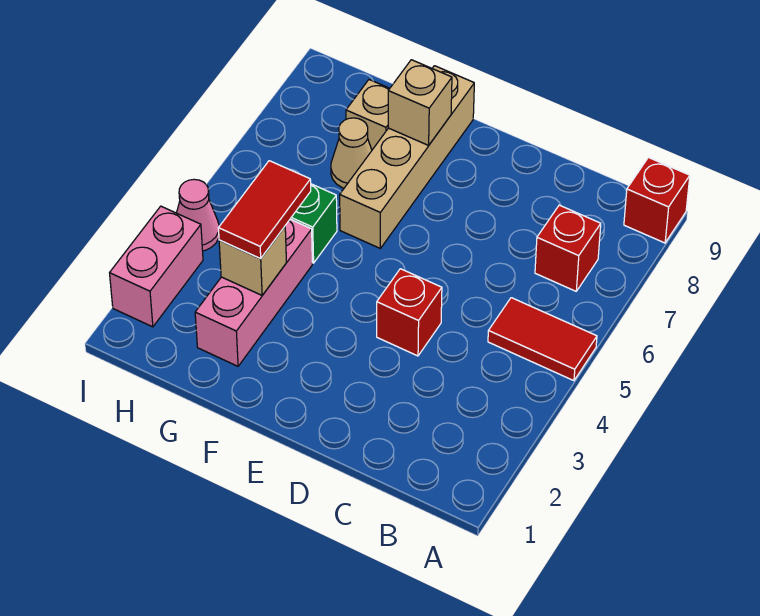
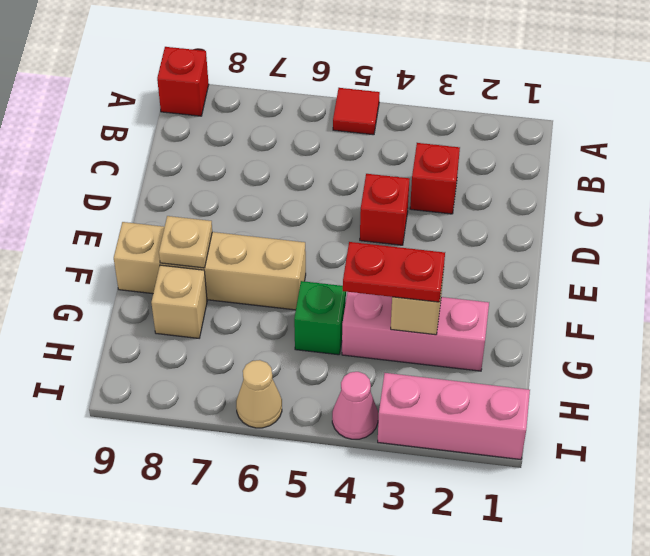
red tile A5:B5 level 1 -> red tile A5 level 1
red brick B7 level 1 -> red brick C3 level 1
tan brick F8 level 2 -> tan plate F8 level 2
red tile G3:G4 level 3 -> red plate G3:G4 level 3
tan cone G7 level 1 -> tan cone I6 level 1
pink brick I2:I3 level 1 -> pink brick I1:I3 level 1

